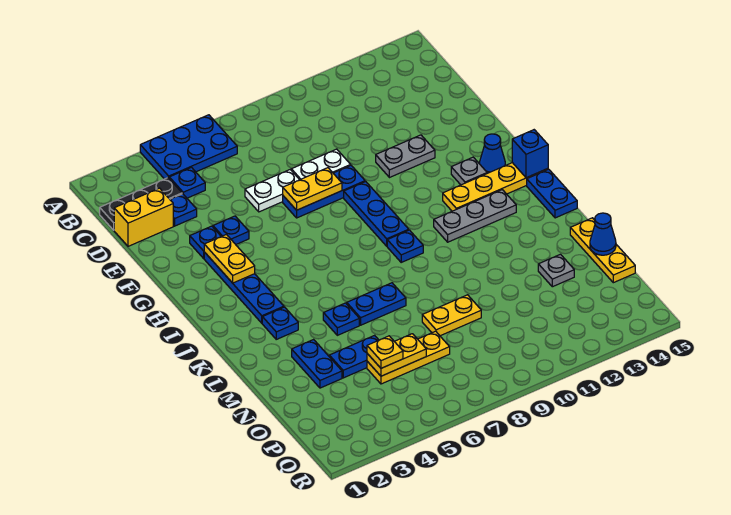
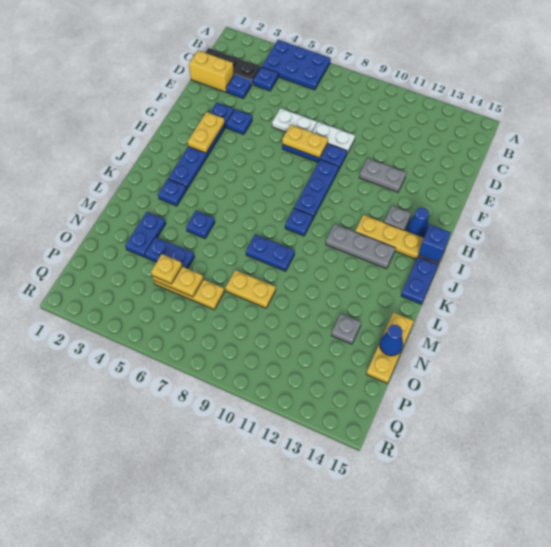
blue plate L6:L7 level 1 -> blue plate L8:L9 level 1

